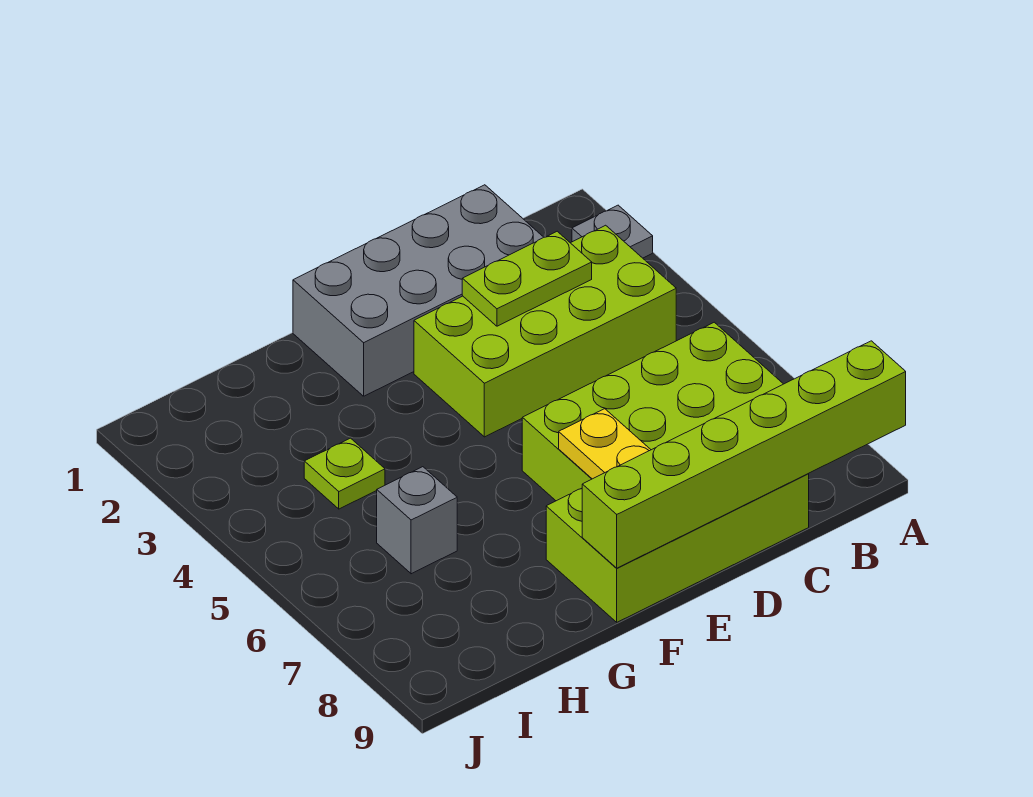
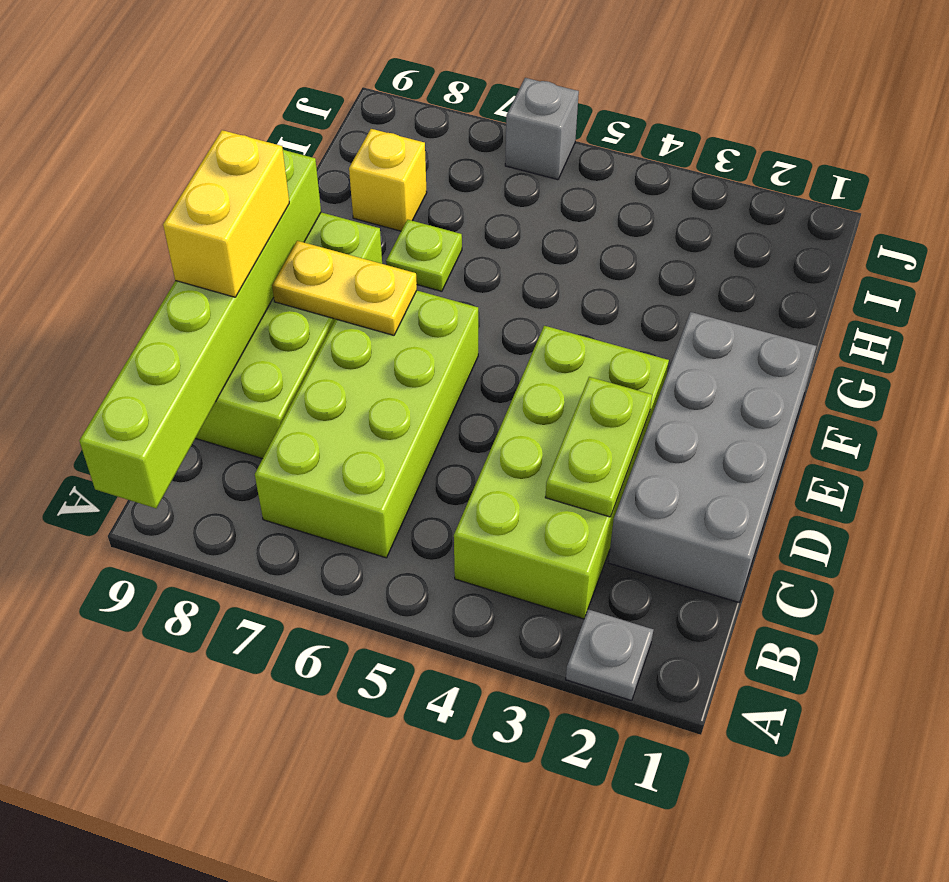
none -> yellow brick D9:E9 level 3
lime plate H4 level 1 -> lime plate G7 level 1
grey brick H6 level 1 -> grey brick J6 level 1
none -> yellow brick H8 level 1

